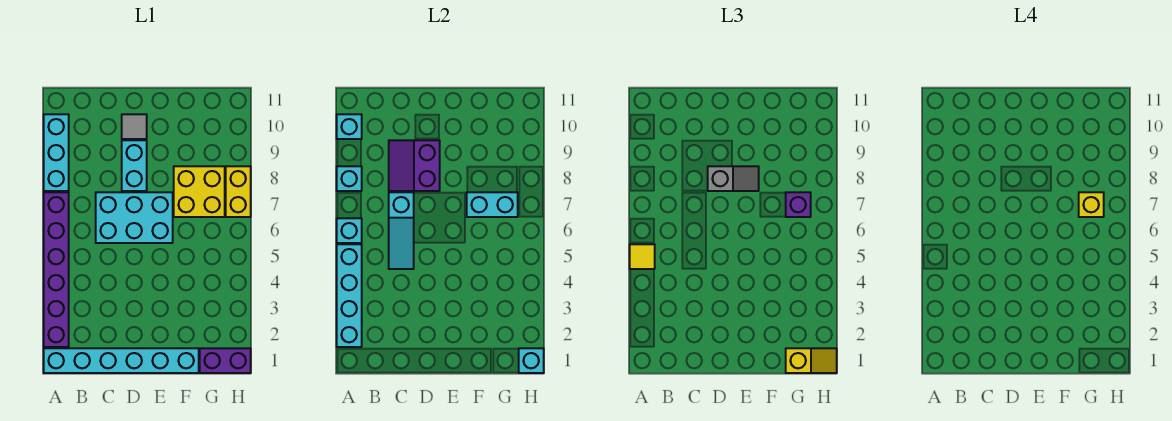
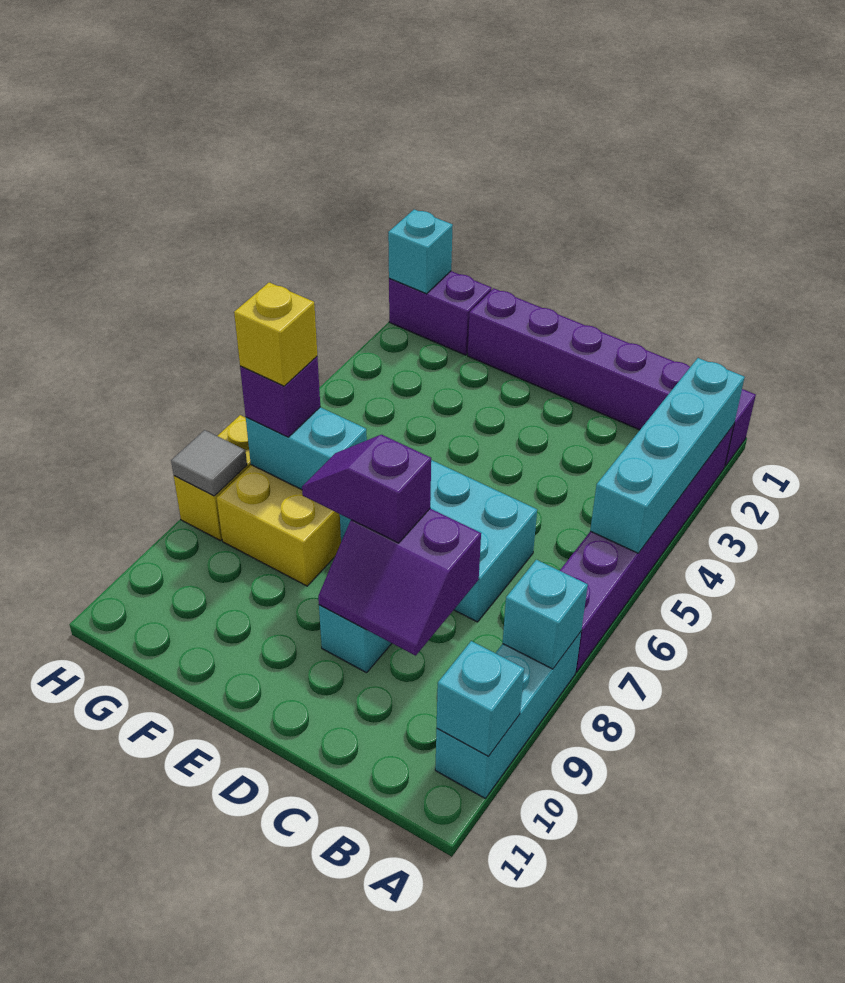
cyan brick A1:F1 level 1 -> purple brick A1:F1 level 1
yellow tile A5 level 3 -> none
cyan brick A6 level 2 -> none
cyan slope C5:C7 level 2 top 7 -> none
purple slope C8:D9 level 2 top D -> purple slope C8:D9 level 2 top 8
grey slope D8:E8 level 3 top D -> purple slope D8:E8 level 3 top D
grey tile D10 level 1 -> grey tile H8 level 2
yellow slope G1:H1 level 3 top G -> none

